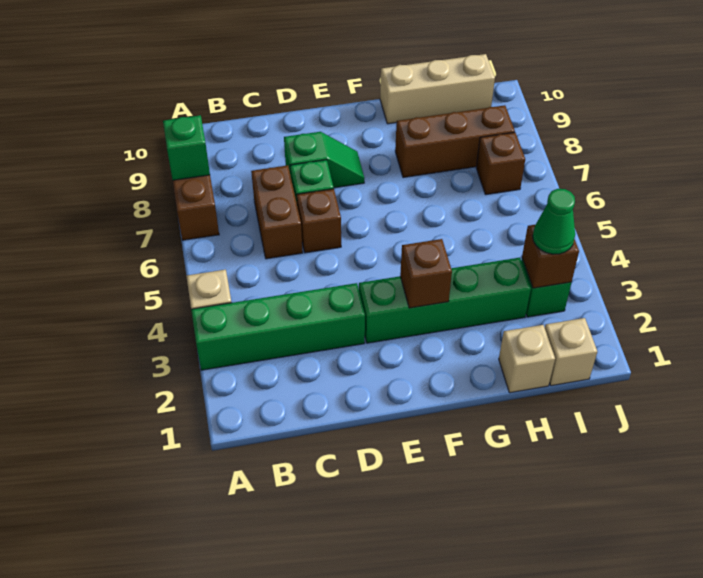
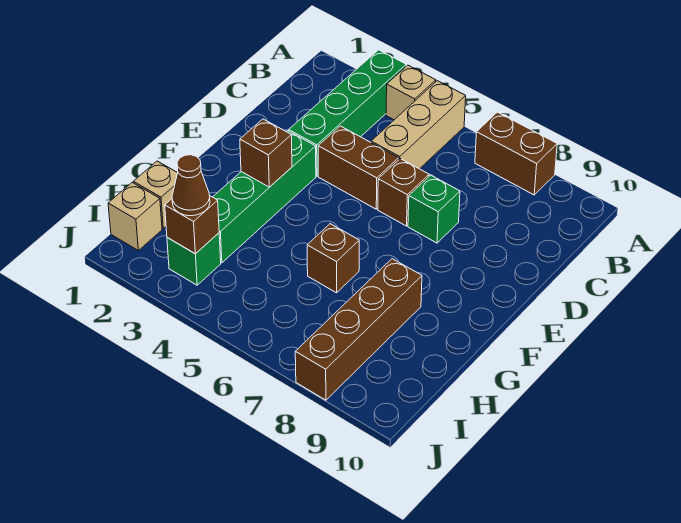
green brick A8 level 2 -> none
brown brick C6:C7 level 1 -> brown brick D4:D5 level 1
green slope D8:E8 level 1 top D -> none
brown brick G8:I8 level 1 -> brown brick G8:J8 level 1
tan brick G10:I10 level 1 -> tan brick A5:C5 level 1
green cone I3 level 3 -> brown cone I3 level 3
brown brick I7 level 1 -> brown brick G6 level 1

